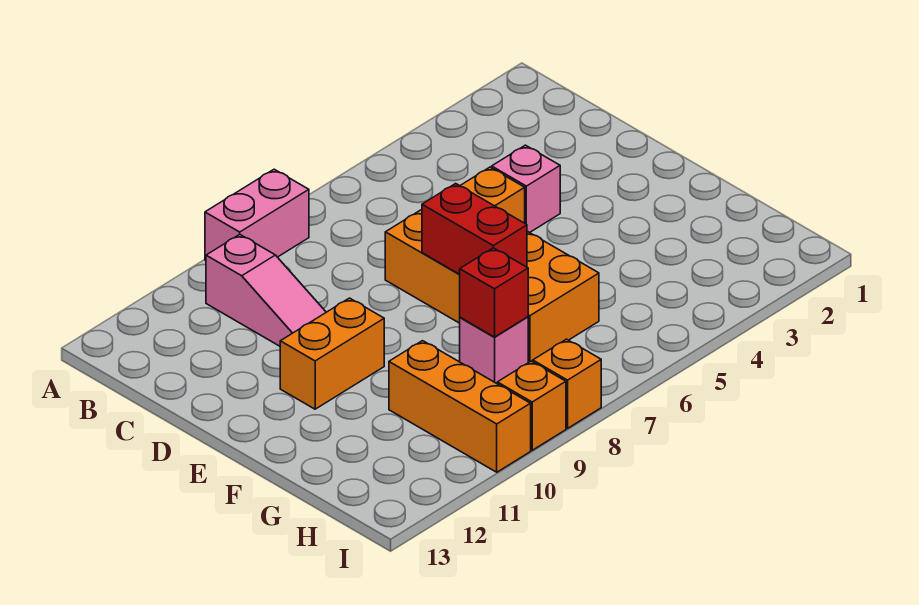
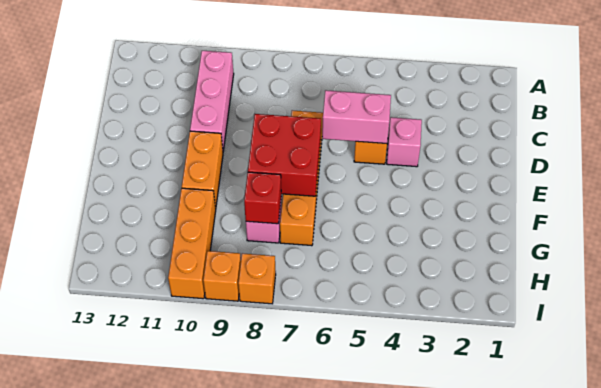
pink brick A8:A9 level 1 -> pink brick D5:D6 level 2
pink slope B10:D10 level 1 top B -> pink brick B10:D10 level 1
orange brick D6:G7 level 1 -> orange brick D7:G7 level 1
red brick E7:F7 level 2 -> red brick E7:F8 level 2
orange brick E10:E11 level 1 -> orange brick E10:F10 level 1

